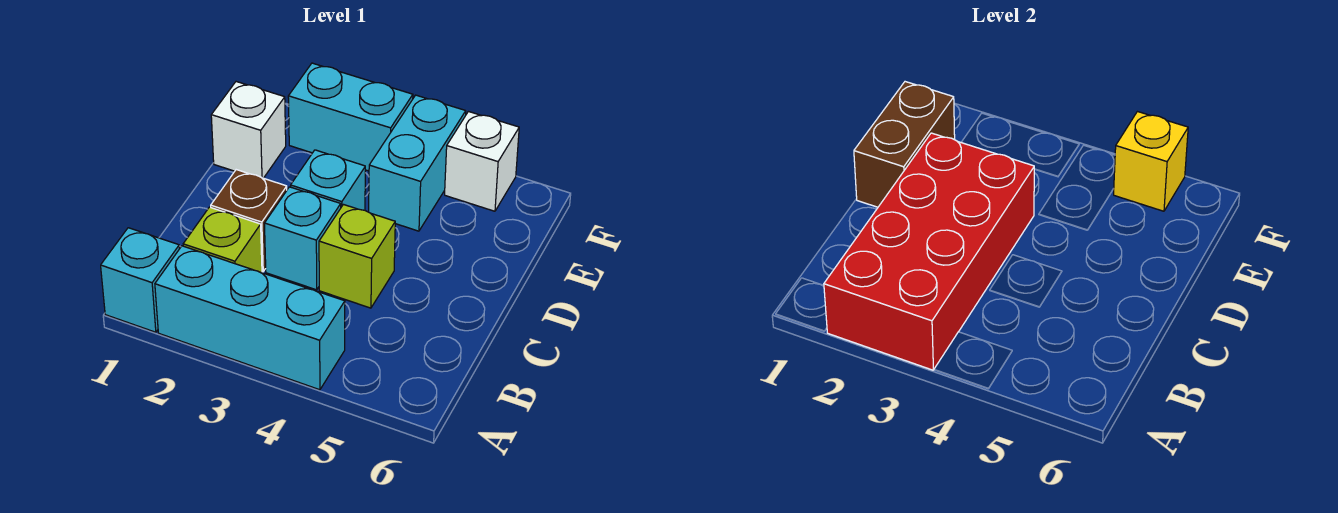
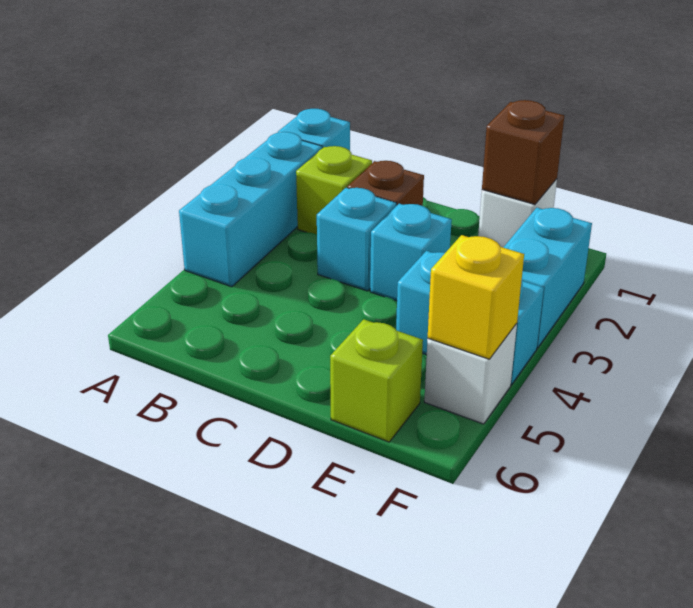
red brick A2:D3 level 2 -> none
lime brick C4 level 1 -> lime brick E6 level 1
brown brick D1:E1 level 2 -> brown brick E1 level 2

